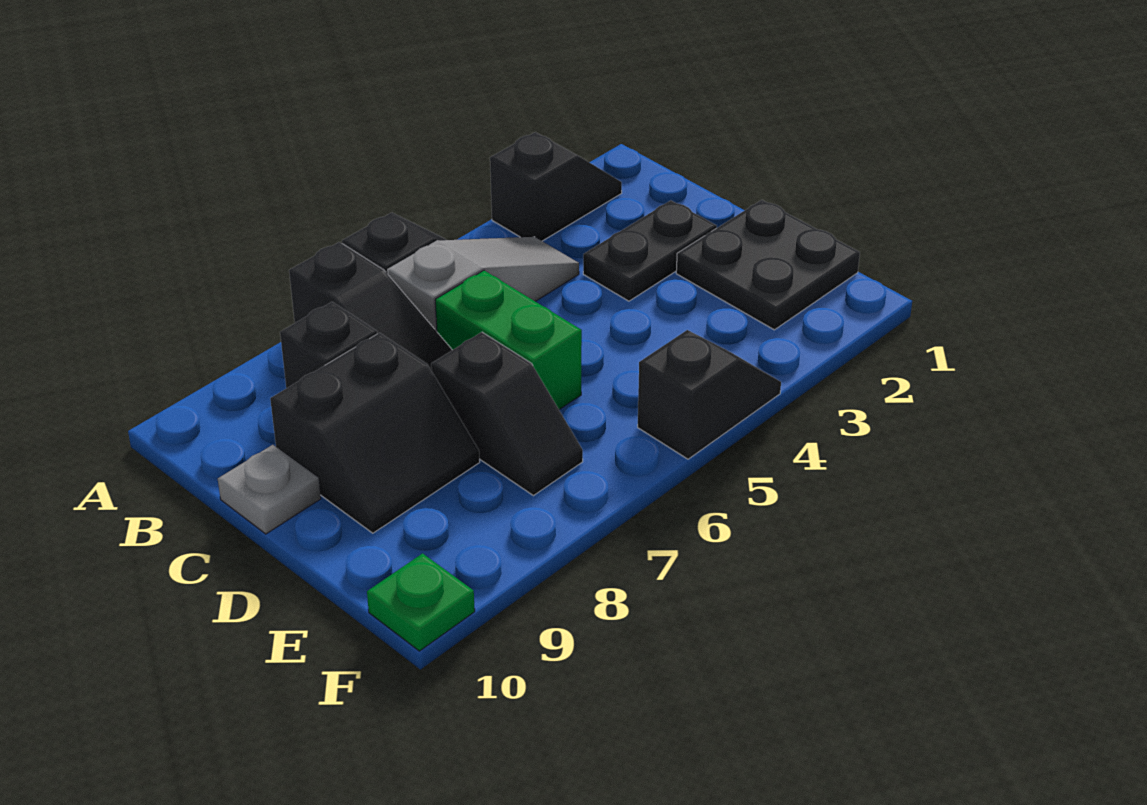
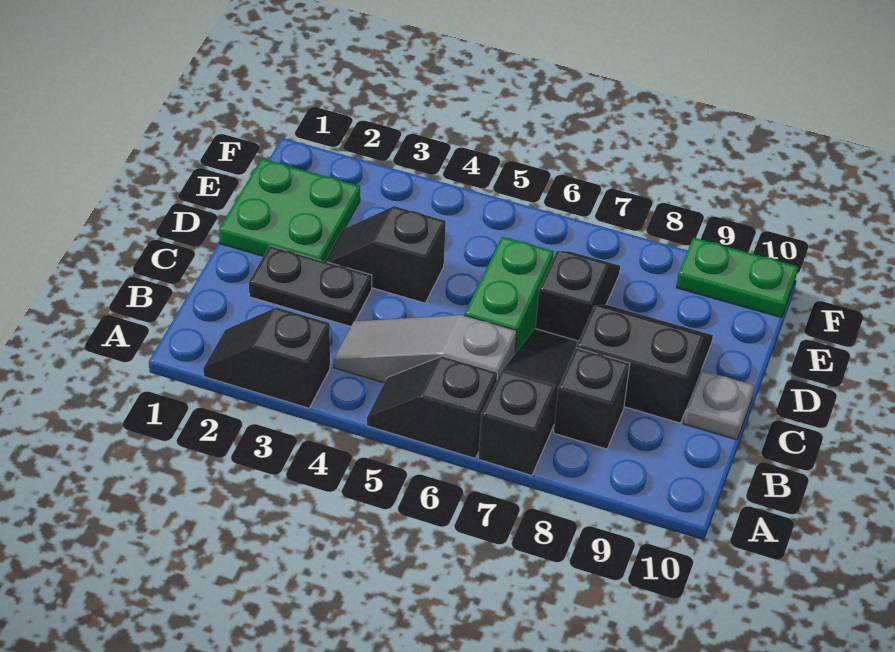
black plate D1:E2 level 1 -> green plate D1:E2 level 1
black slope F4:F5 level 1 top 5 -> black slope D3:D4 level 1 top 4
green plate F10 level 1 -> green plate F9:F10 level 1

